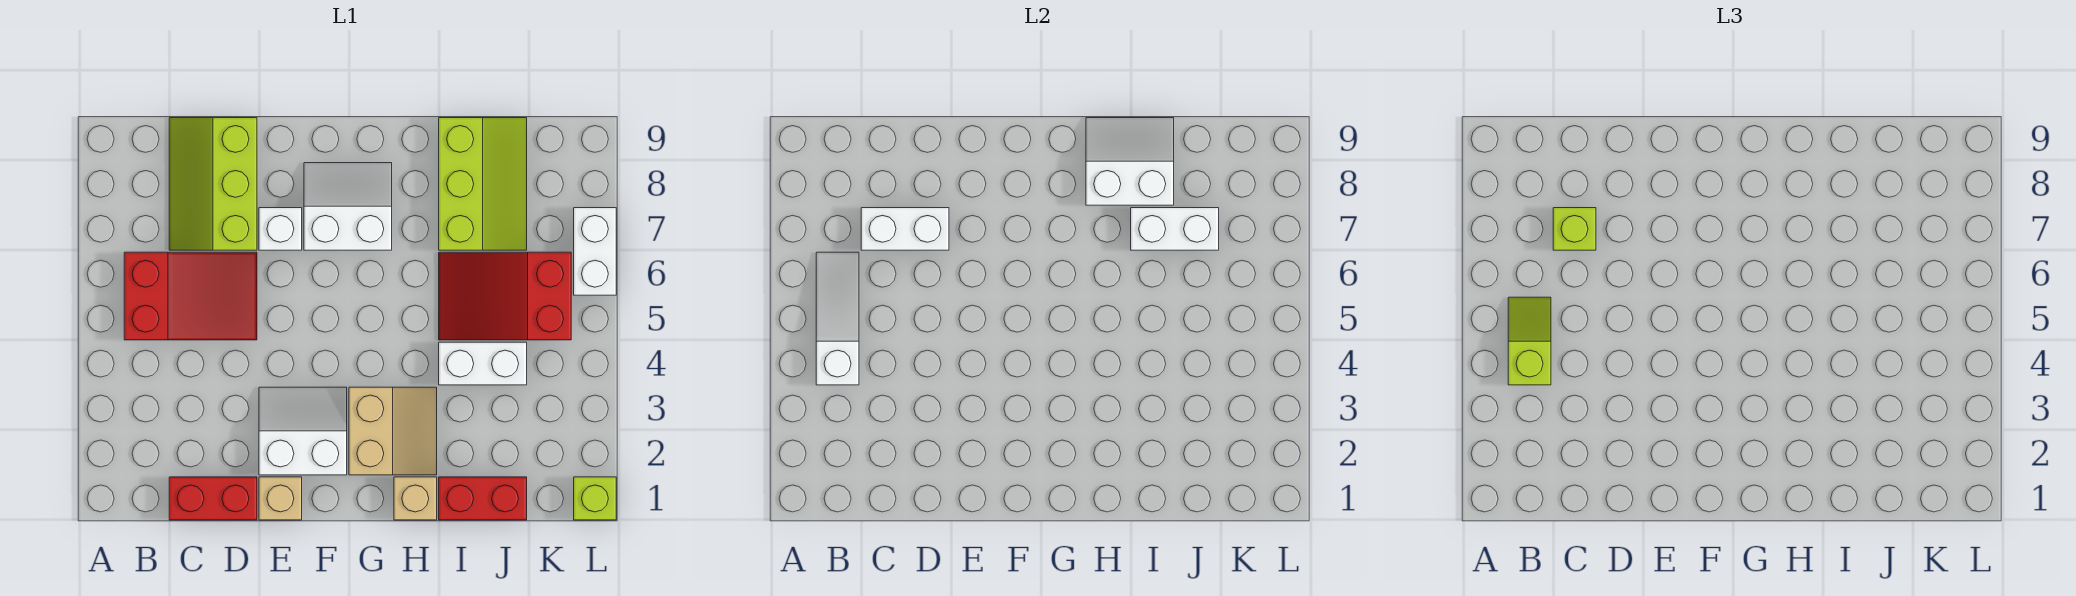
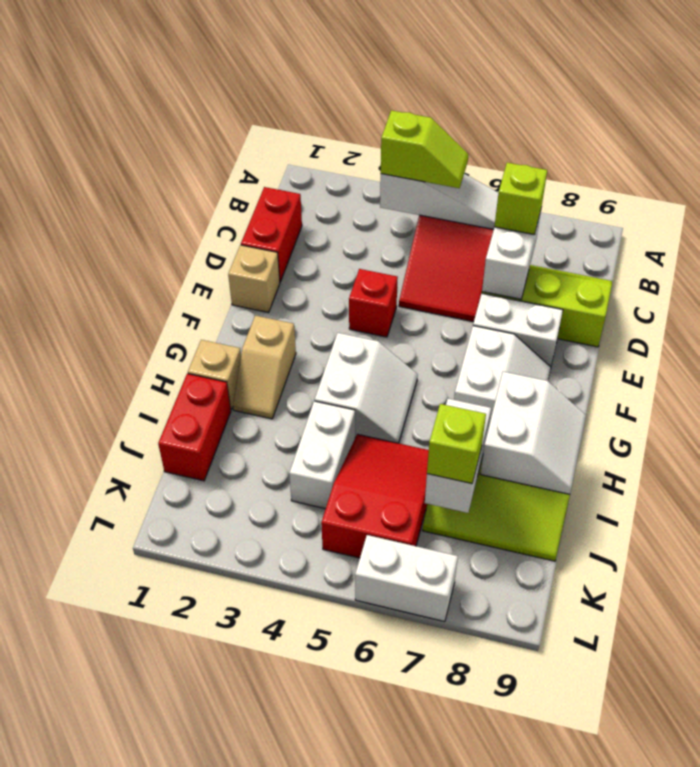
white slope E2:F3 level 1 top 2 -> white slope G4:H5 level 1 top 4
none -> red brick E4 level 1
white brick E7 level 1 -> white brick E7:E8 level 1
tan slope G2:H3 level 1 top G -> tan slope G2:H2 level 1 top G
lime brick L1 level 1 -> lime brick J7 level 3

